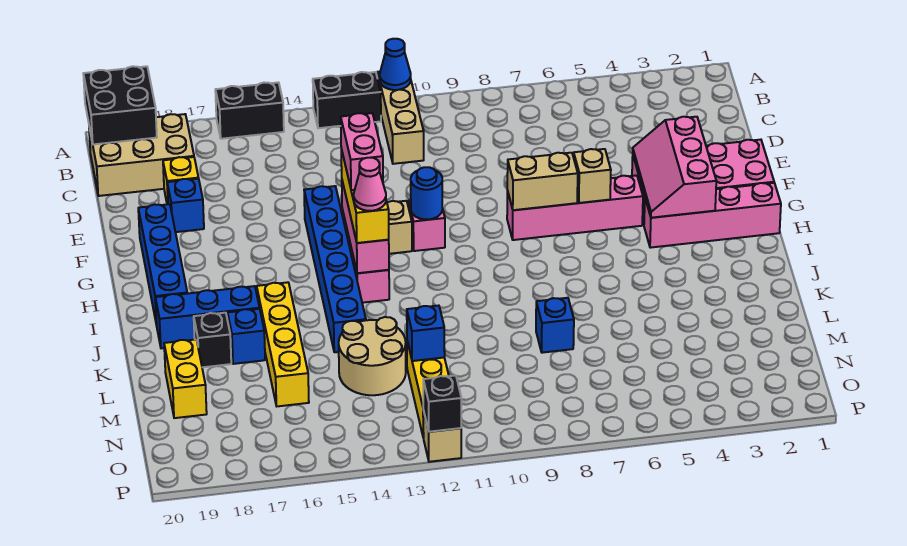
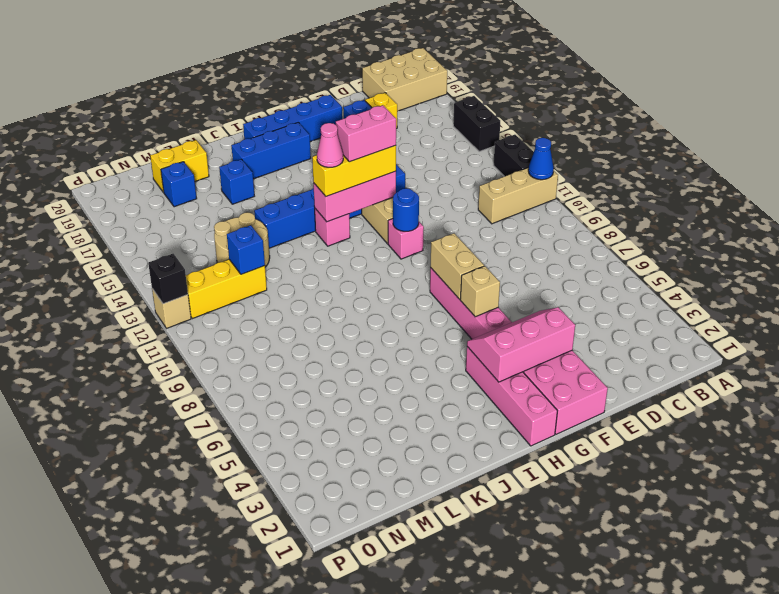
black brick A19:B20 level 2 -> none
tan brick B18:C20 level 1 -> tan brick A19:C20 level 1
yellow brick J16:M16 level 1 -> none
blue brick J17:J19 level 1 -> blue brick H18:J18 level 1
black brick K18 level 1 -> none
blue brick L8 level 1 -> blue brick M18 level 1

